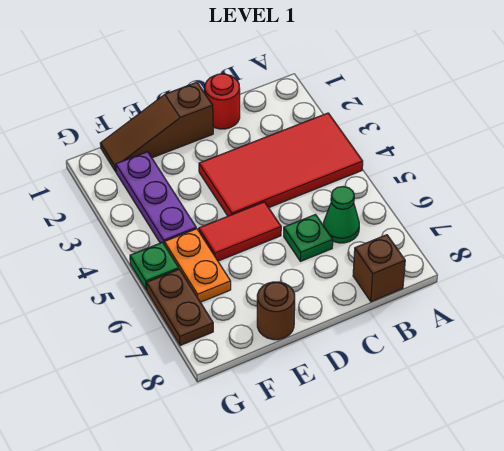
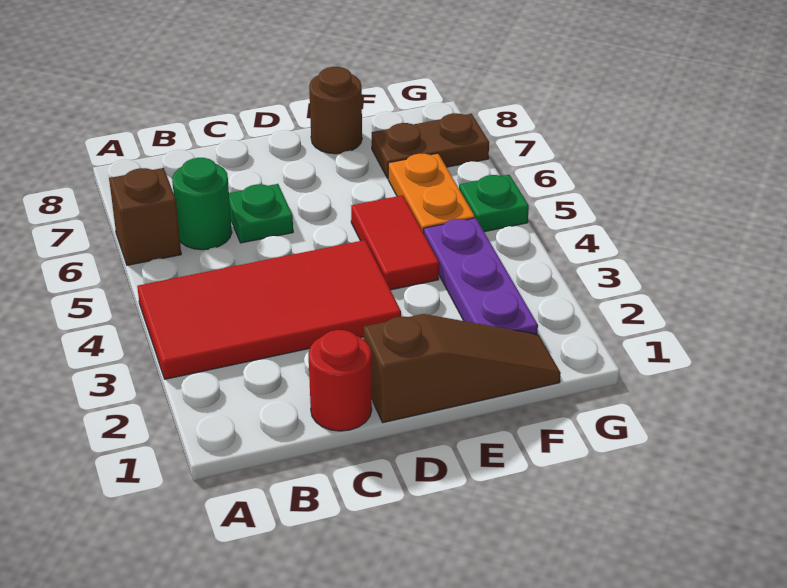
green cone B6 level 1 -> green round brick B6 level 1
brown brick B8 level 1 -> brown brick A6 level 1
red tile D5:E5 level 1 -> red tile E4:E5 level 1
brown plate G6:G7 level 1 -> brown plate F7:G7 level 1

